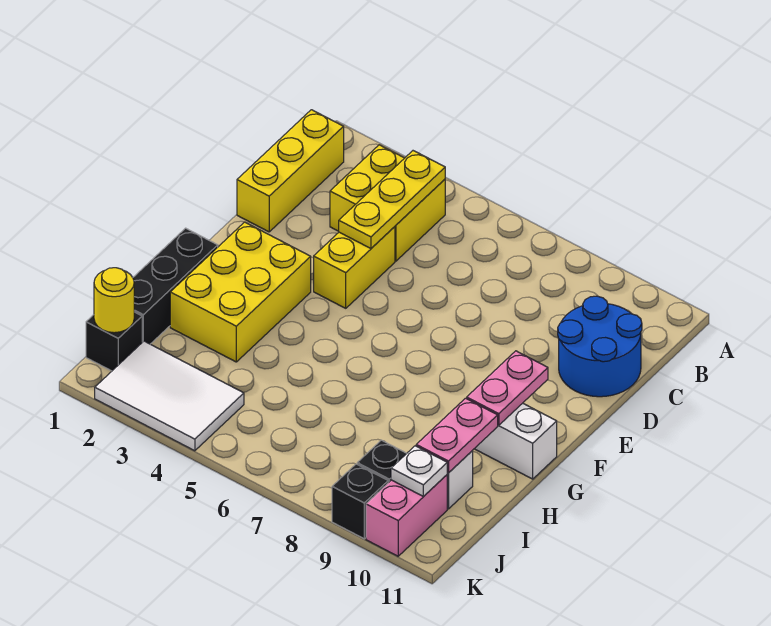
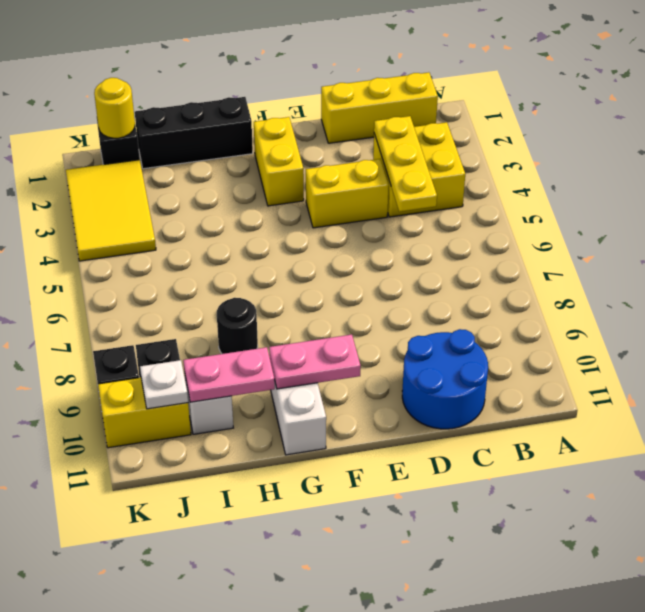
yellow plate B4:D4 level 2 -> yellow plate C3:C5 level 2
yellow brick F2:H3 level 1 -> yellow brick F2:F3 level 1
none -> black round brick H8 level 1
white tile J2:K4 level 1 -> yellow tile J2:K4 level 1
pink brick J10:K10 level 1 -> yellow brick J10:K10 level 1

